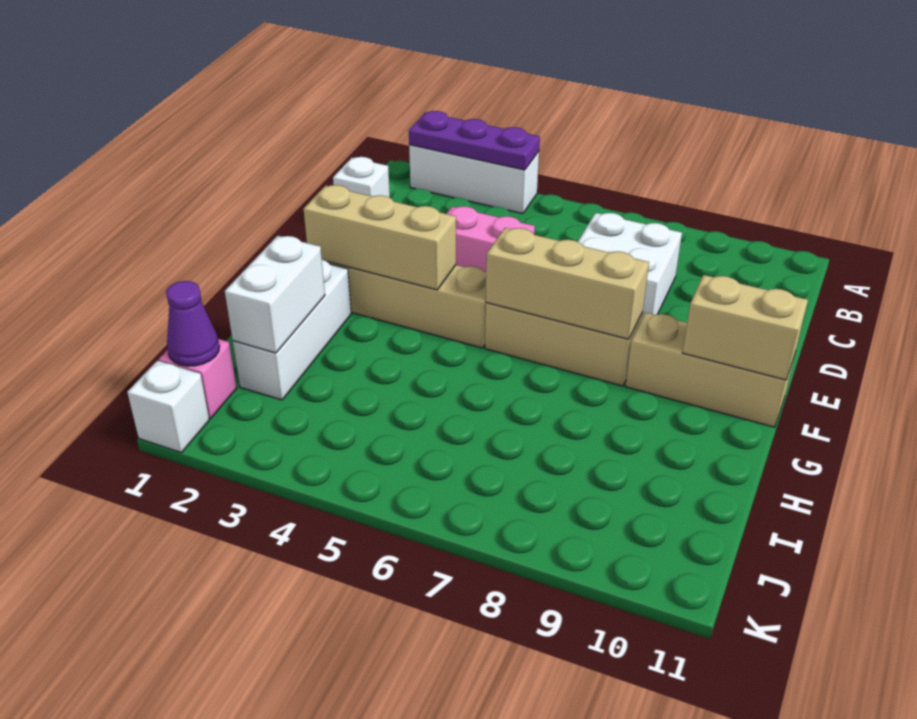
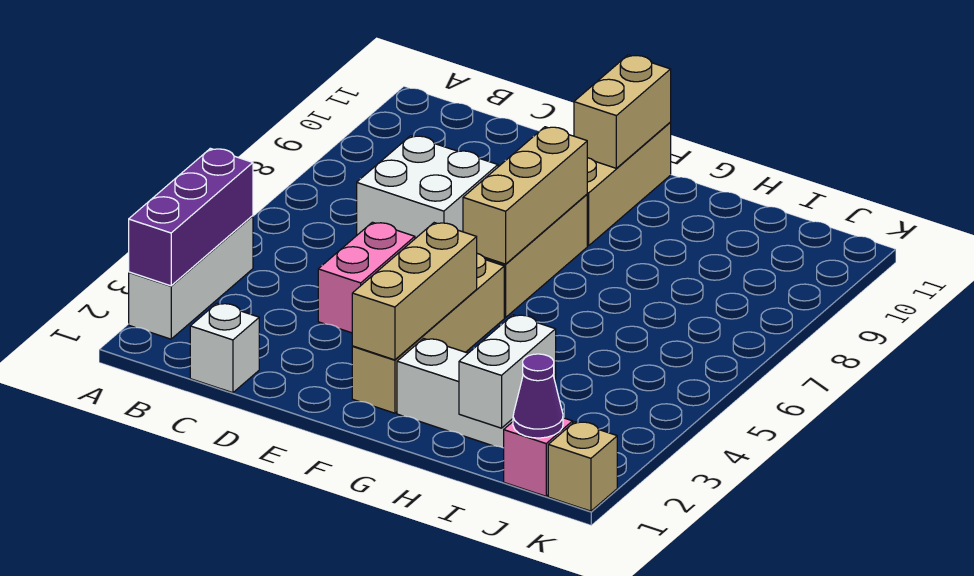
purple plate A2:A4 level 2 -> purple brick A2:A4 level 2
white brick H2:I2 level 2 -> white brick I1:I2 level 2
white brick K1 level 1 -> tan brick K1 level 1

